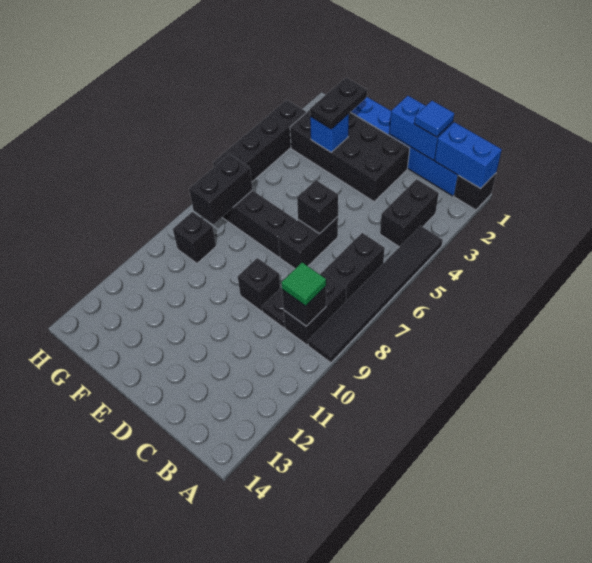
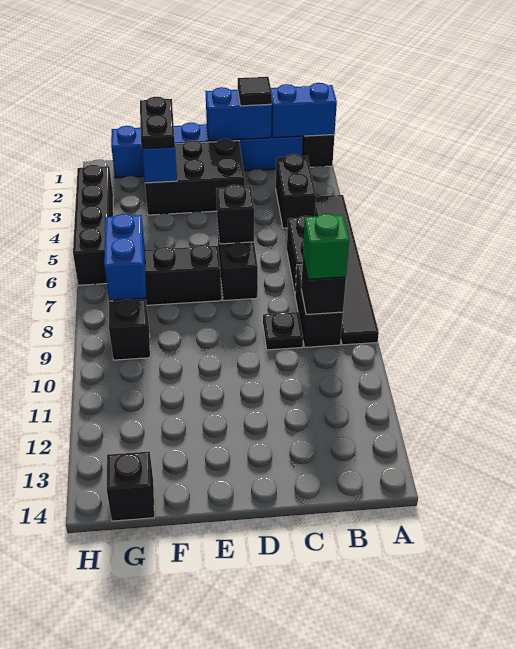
green tile B9 level 3 -> green brick B9 level 3
blue tile C1 level 3 -> black tile C1 level 3
black brick D2:G3 level 1 -> black brick D2:F3 level 1
black brick D9 level 1 -> black brick G14 level 1
black brick G7:G8 level 2 -> blue brick G7:G8 level 2

